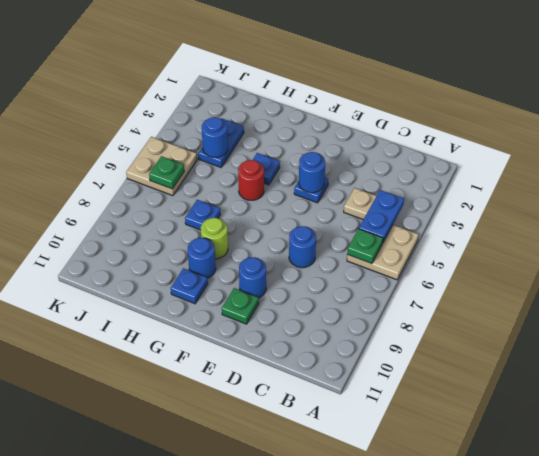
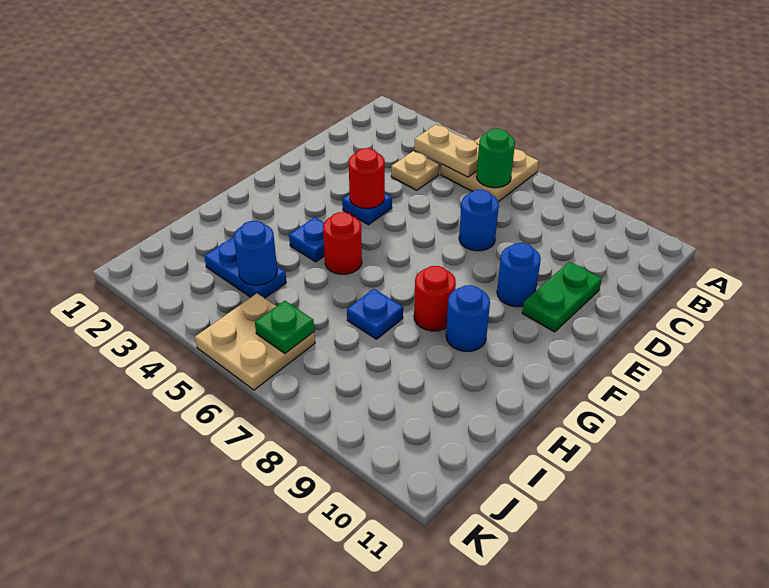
blue plate B4:B5 level 2 -> tan plate B4:B5 level 2
green plate B6 level 2 -> green round brick B6 level 2
blue round brick E4 level 2 -> red round brick E4 level 2
green plate E10 level 1 -> green plate D10:E10 level 1
lime round brick G8 level 1 -> red round brick G8 level 1
blue plate G10 level 1 -> none

